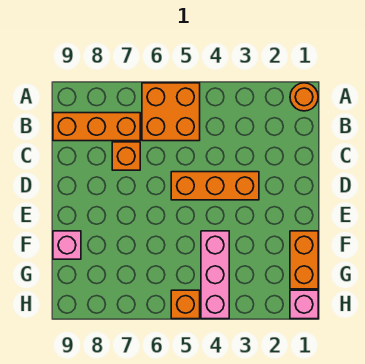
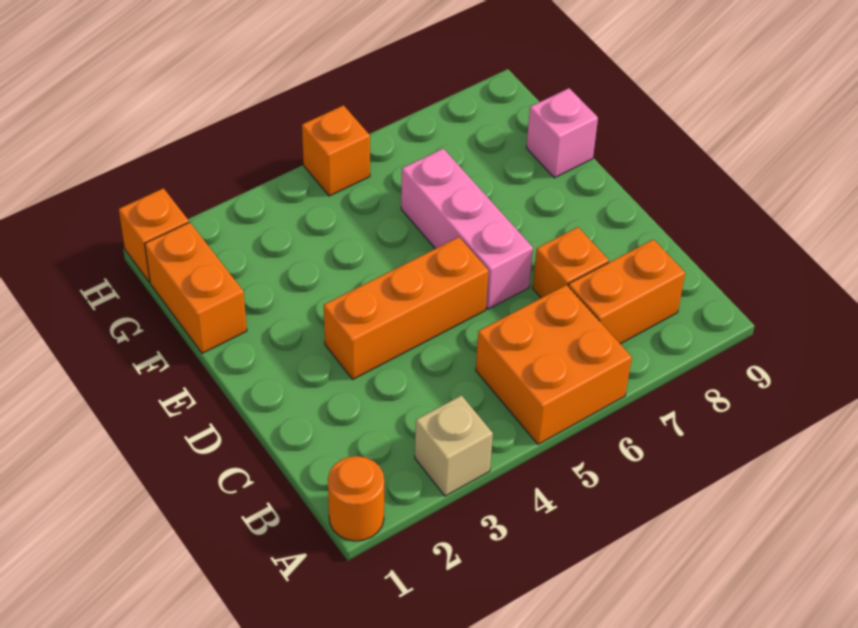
none -> tan brick A3 level 1
orange brick B7:B9 level 1 -> orange brick B7:B8 level 1
pink brick F4:H4 level 1 -> pink brick D6:F6 level 1
pink brick H1 level 1 -> orange brick H1 level 1

